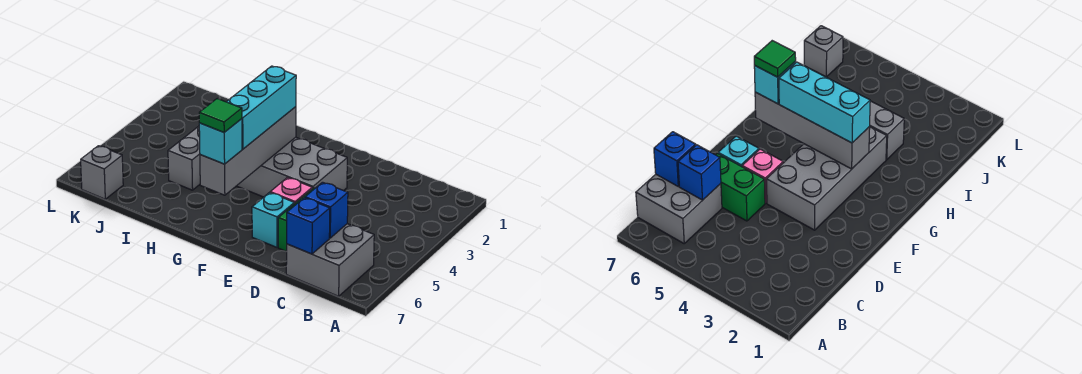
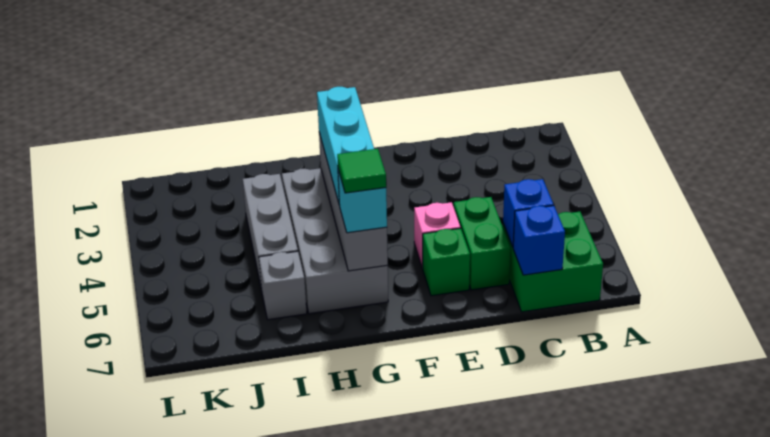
grey brick B6:C7 level 1 -> green brick B6:C7 level 1
grey brick E3:H4 level 1 -> grey brick G3:H6 level 1
cyan brick E6 level 1 -> green brick E6 level 1
grey brick K7 level 1 -> grey brick I6 level 1

